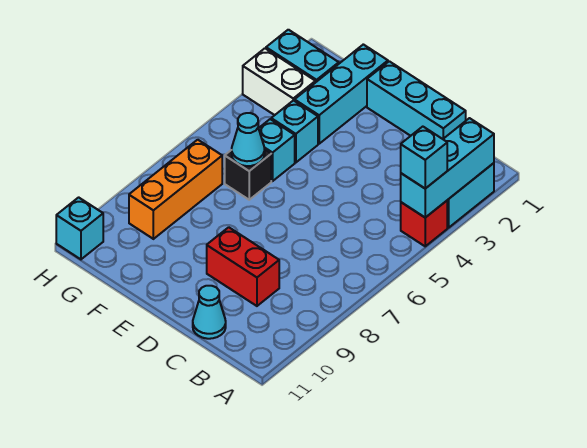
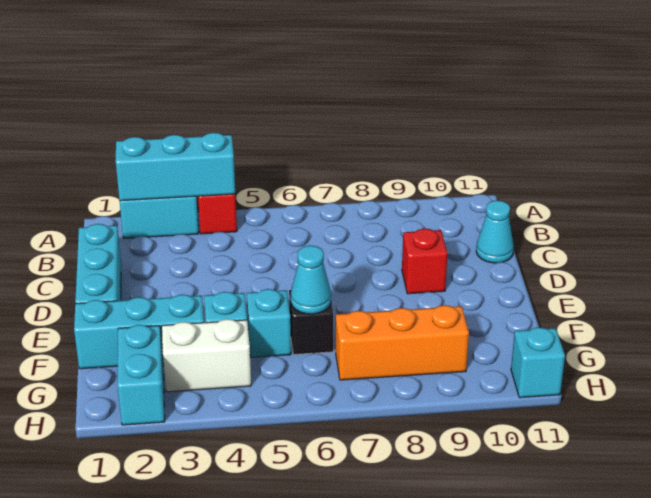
cyan brick A4 level 3 -> none
red brick C9:D9 level 1 -> red brick D9 level 1
white brick G3:H3 level 1 -> white brick G3:G4 level 1

